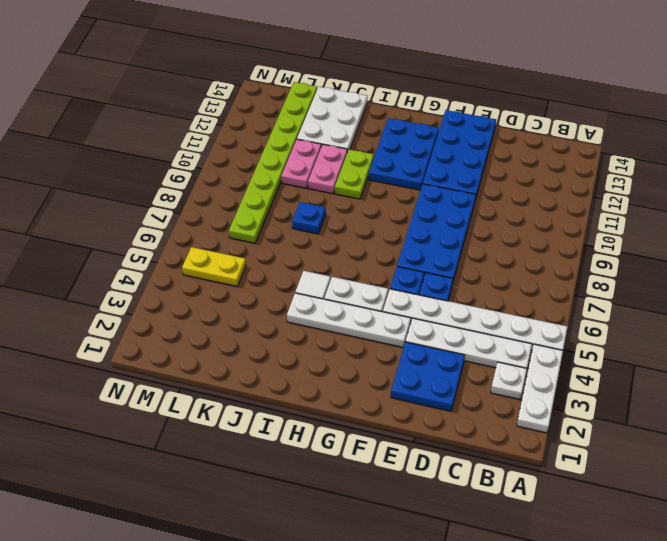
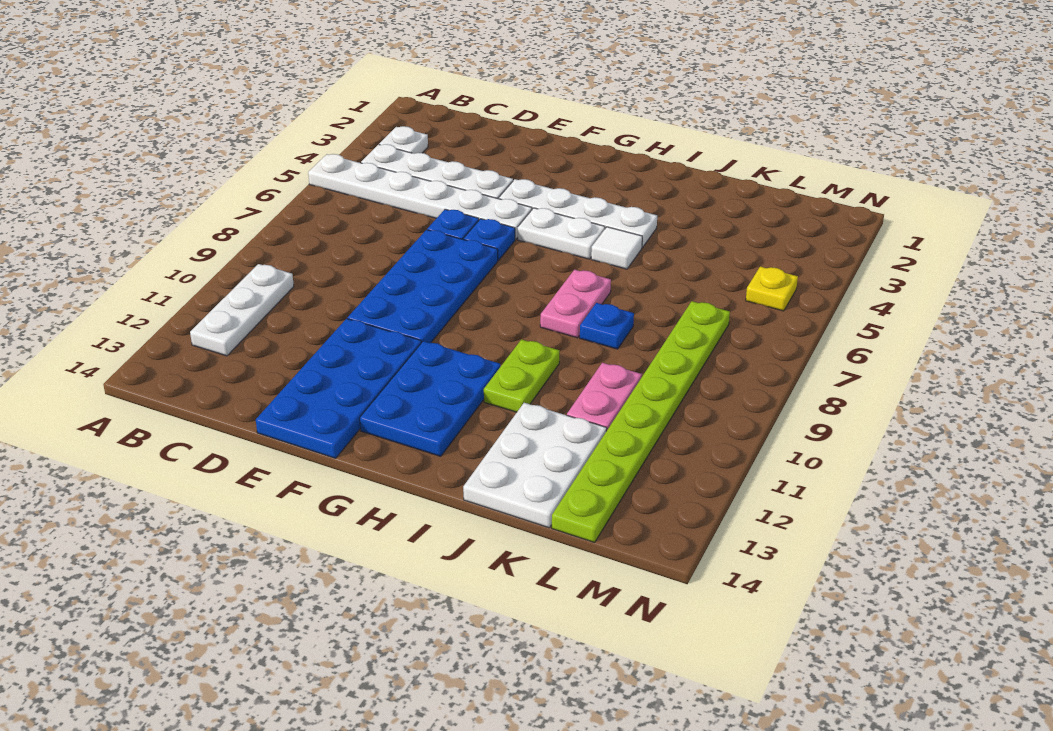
white plate A2:A4 level 1 -> white plate B10:B12 level 1
blue plate D2:E3 level 1 -> none
pink plate J10:J11 level 1 -> pink plate I7:I8 level 1
yellow plate L5:M5 level 1 -> yellow plate M5 level 1

